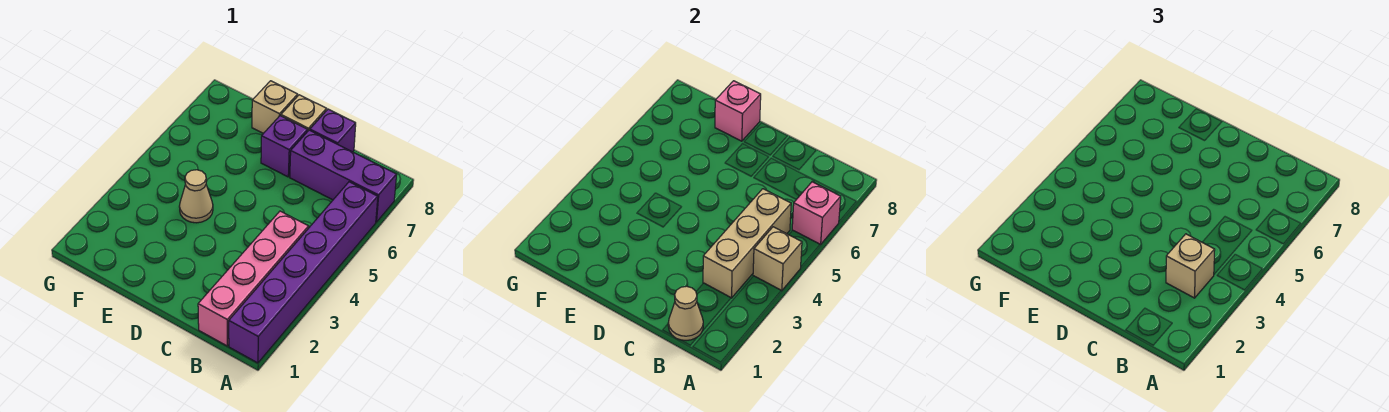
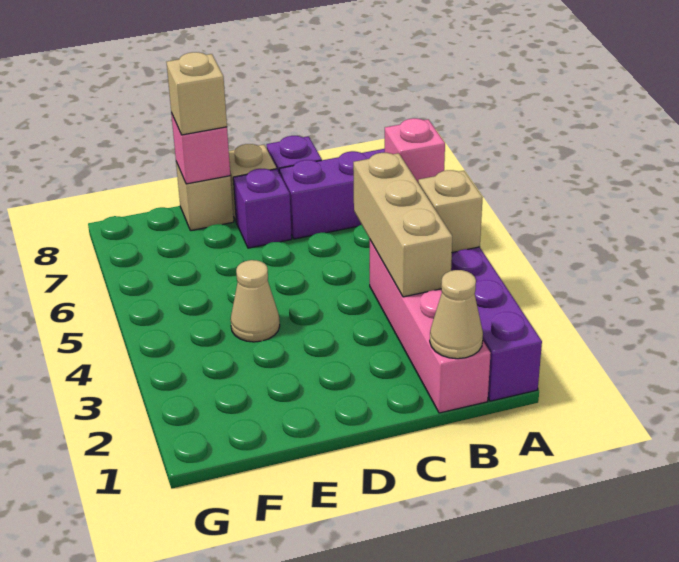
tan brick B3 level 3 -> tan brick E8 level 3

